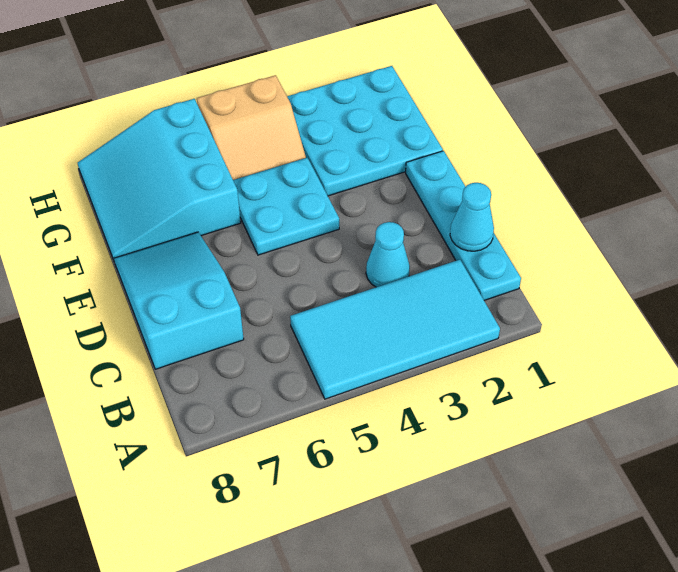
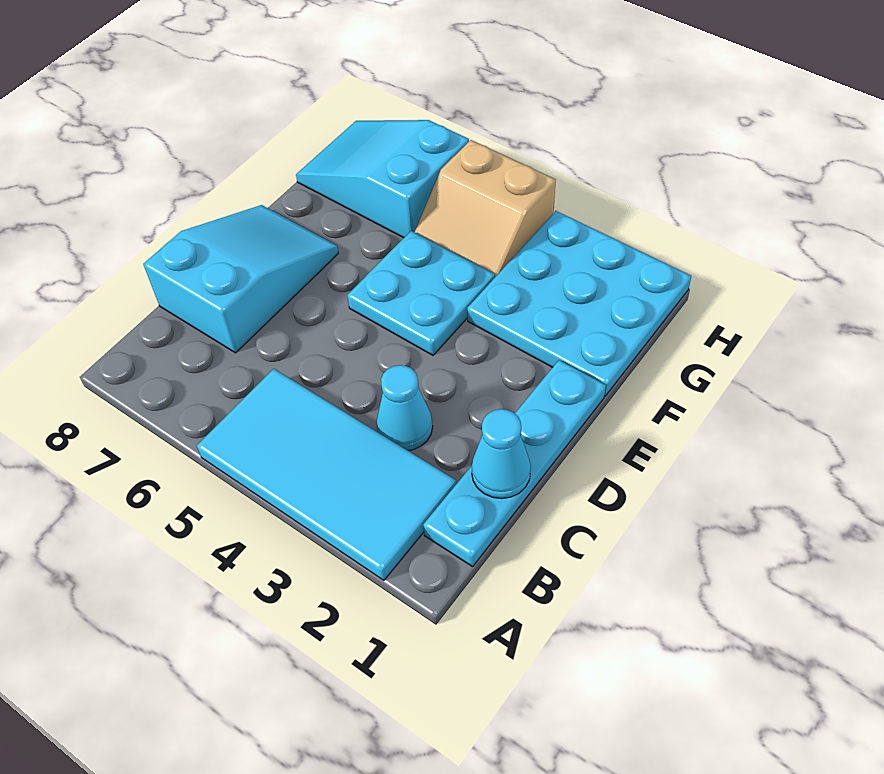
cyan slope F6:H8 level 1 top 6 -> cyan slope G6:H8 level 1 top 6

